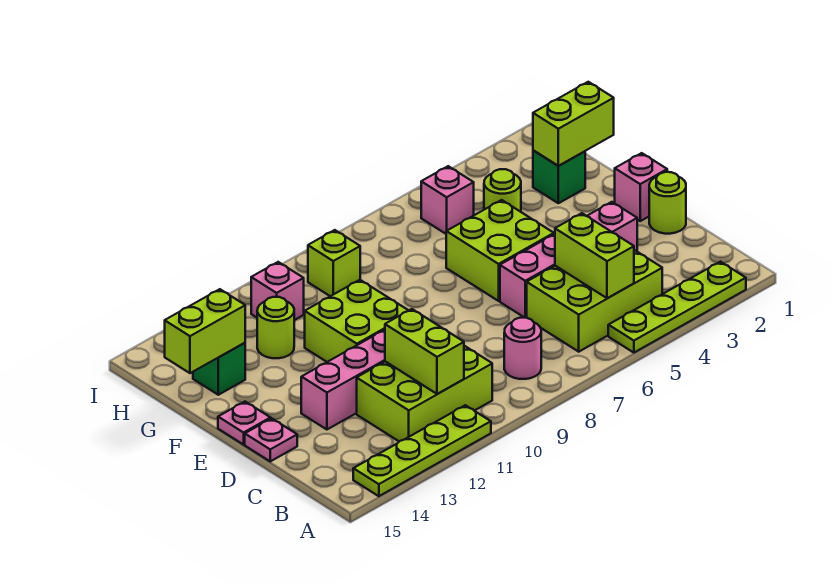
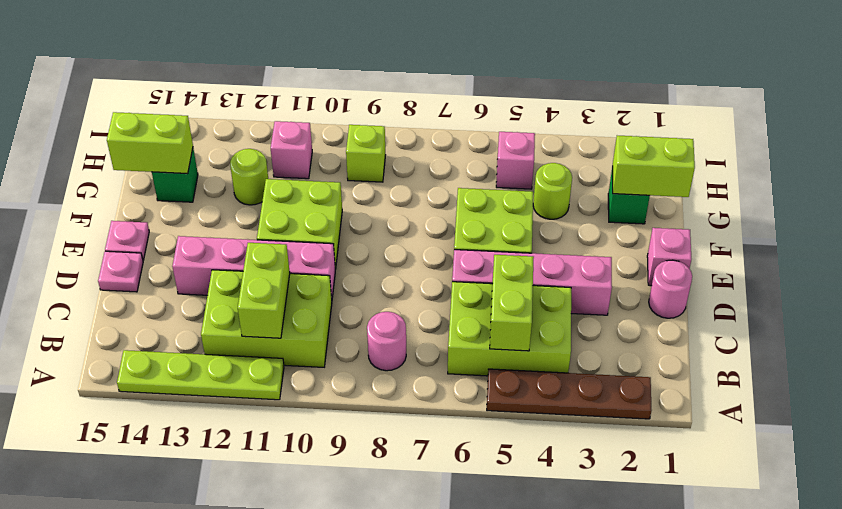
lime plate A2:A5 level 1 -> brown plate A2:A5 level 1
lime round brick D1 level 1 -> pink round brick D1 level 1

